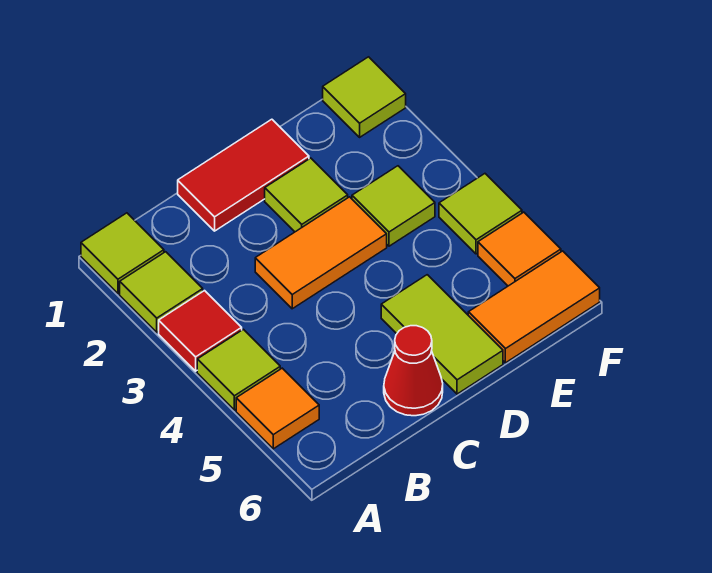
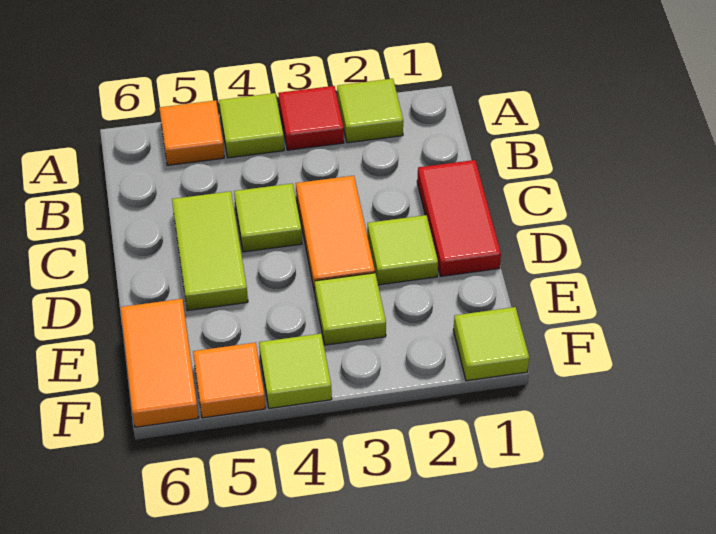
lime tile A1 level 1 -> lime tile C4 level 1
red cone C6 level 1 -> none
lime tile D5:D6 level 1 -> lime tile C5:D5 level 1

